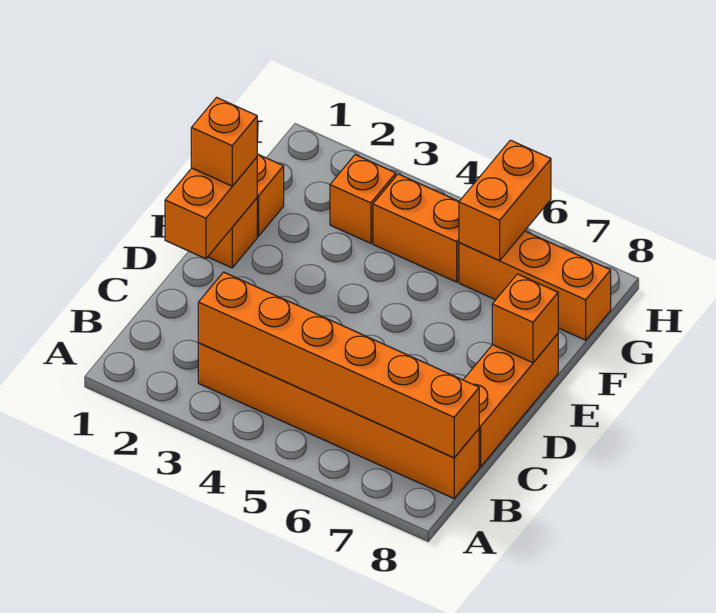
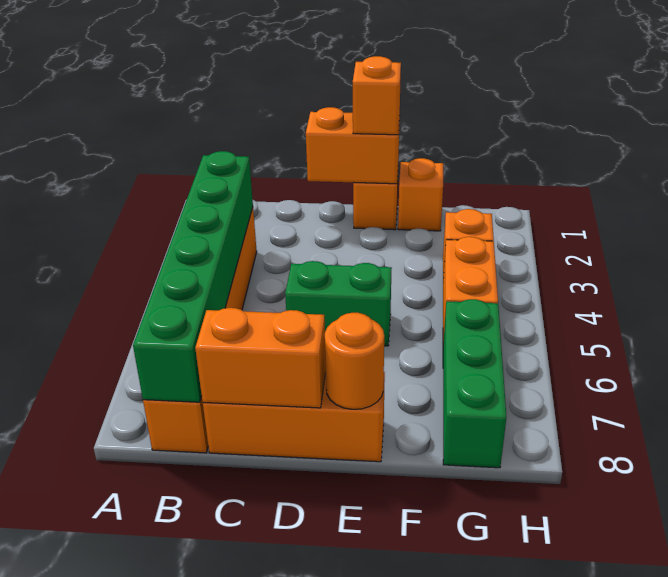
orange brick B3:B8 level 2 -> green brick B3:B8 level 2
none -> green brick D5:E5 level 1
orange brick E8 level 2 -> orange round brick E8 level 2
orange brick G6:G8 level 1 -> green brick G6:G8 level 1
orange brick G6:H6 level 2 -> orange brick C8:D8 level 2

